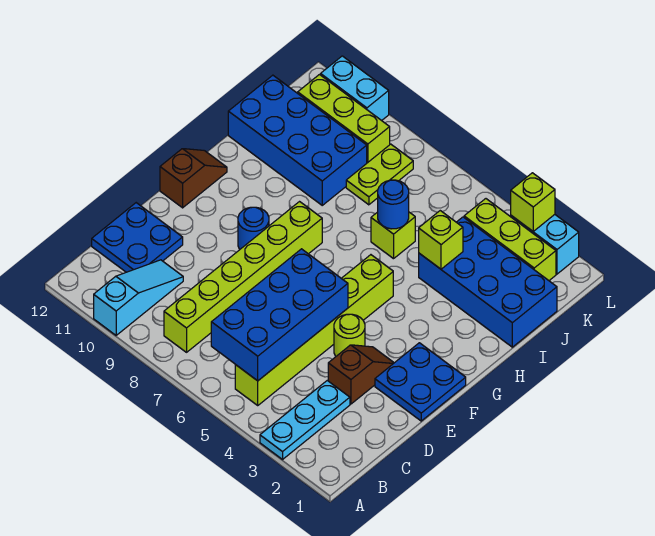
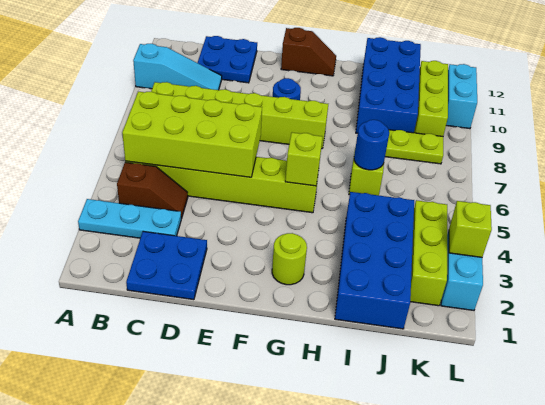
blue brick B5:E6 level 2 -> lime brick B5:E6 level 2
brown slope D3:E3 level 1 top D -> brown slope B4:C4 level 1 top B
blue plate E1:F2 level 1 -> blue plate C1:D2 level 1
lime round brick E4 level 1 -> lime round brick G2 level 1
lime brick I4 level 2 -> lime brick G5 level 2

